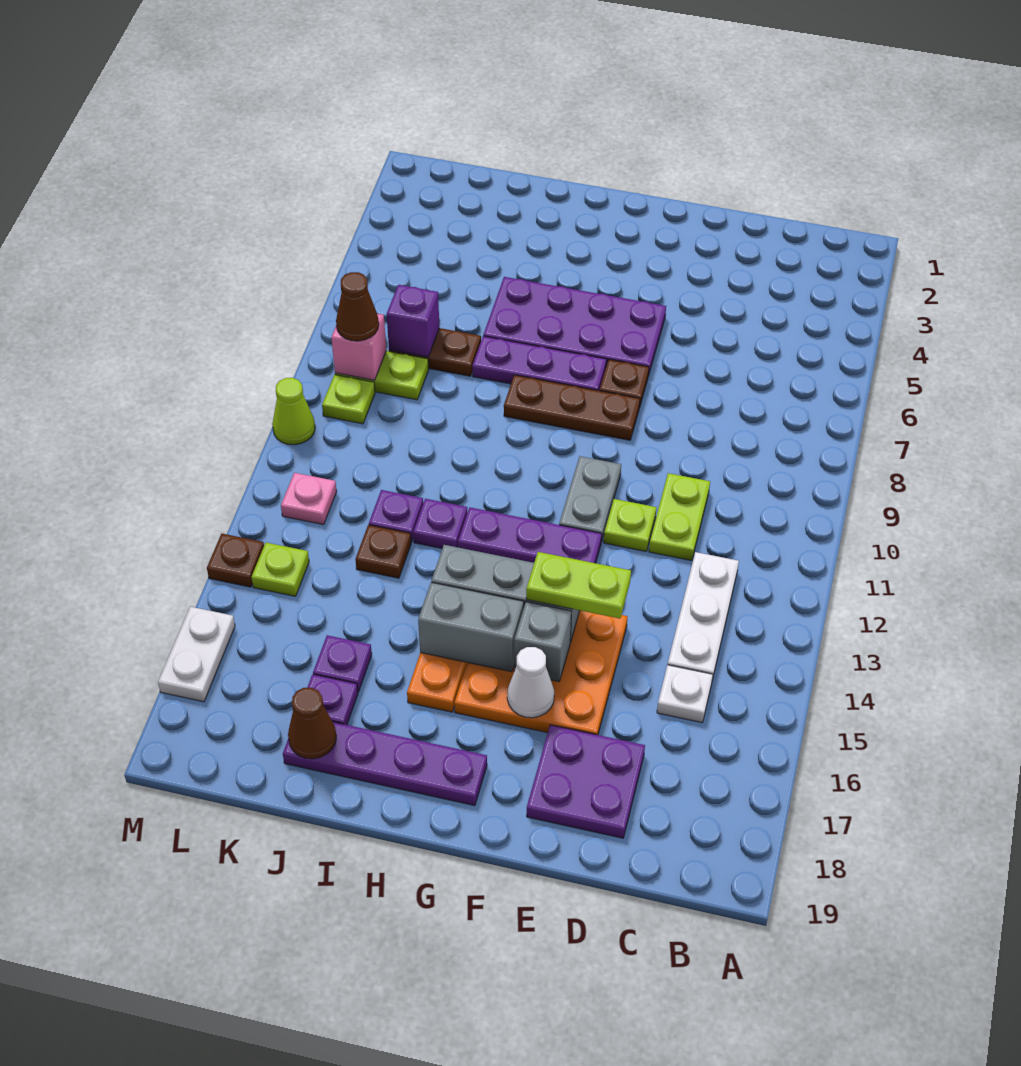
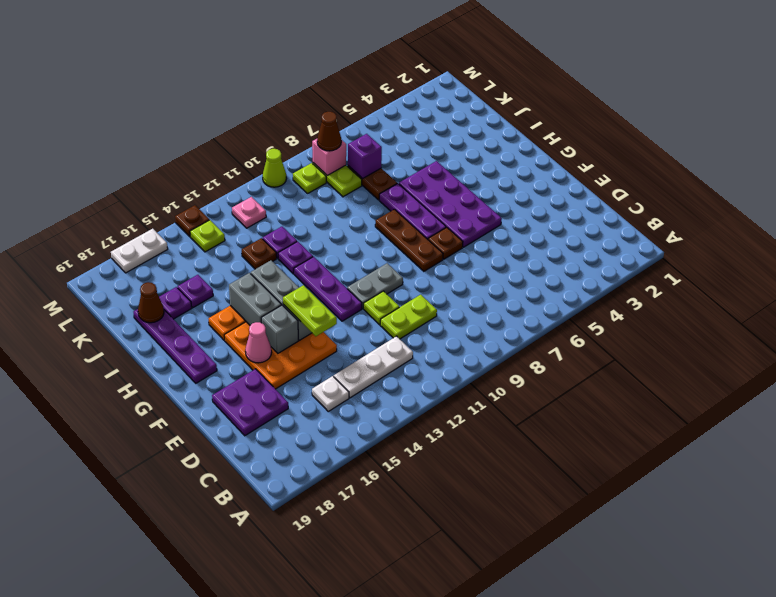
white cone F16 level 2 -> pink cone F16 level 2

